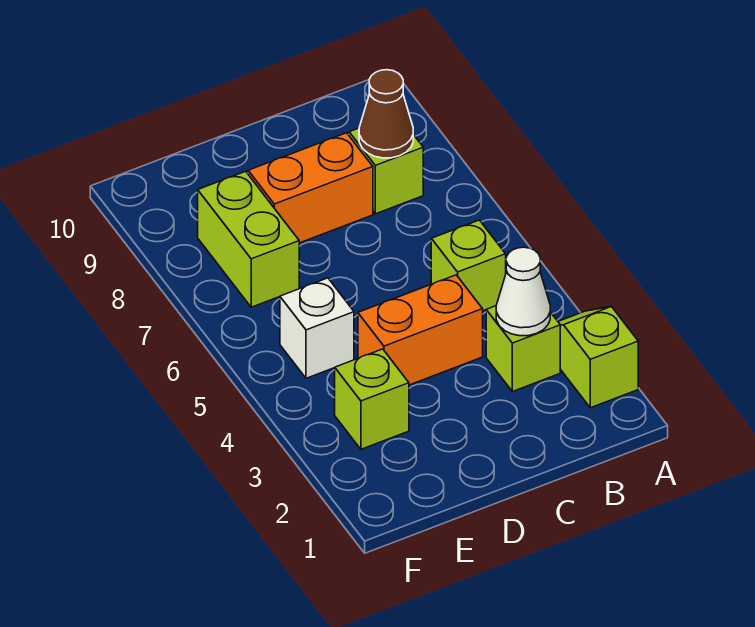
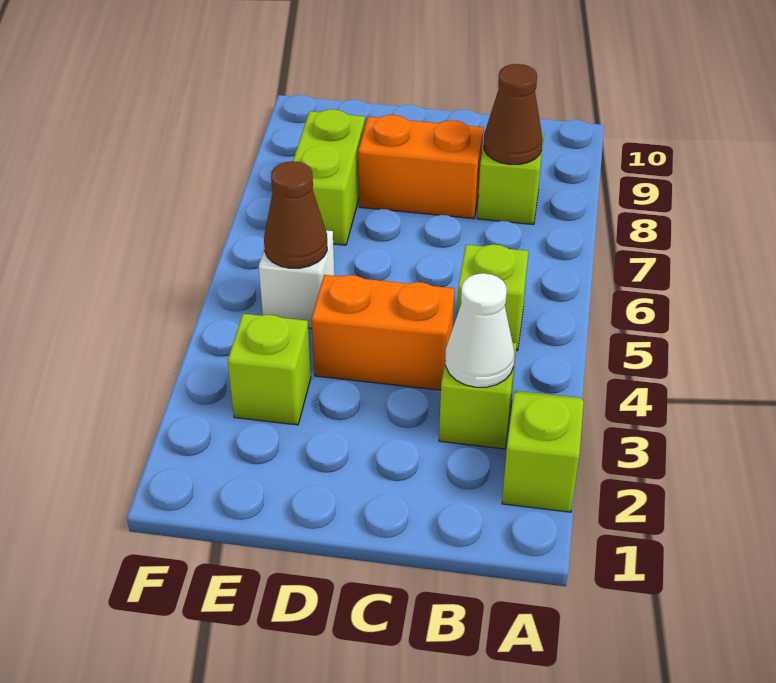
none -> brown cone E5 level 2

